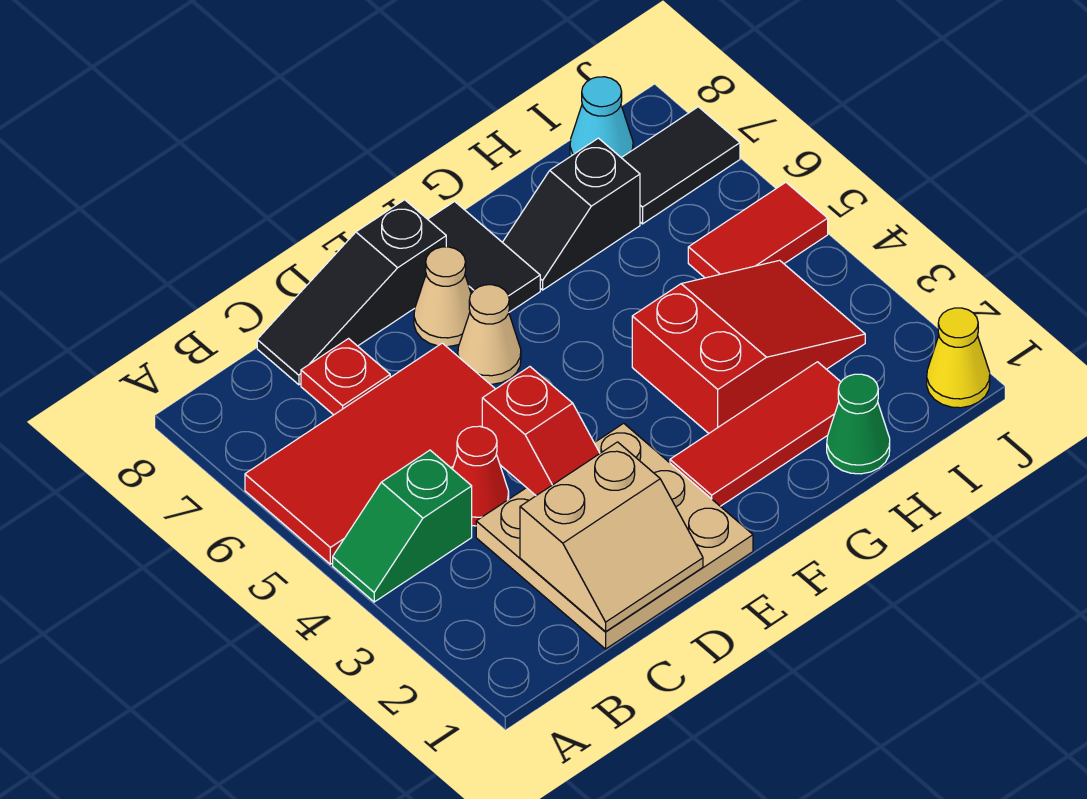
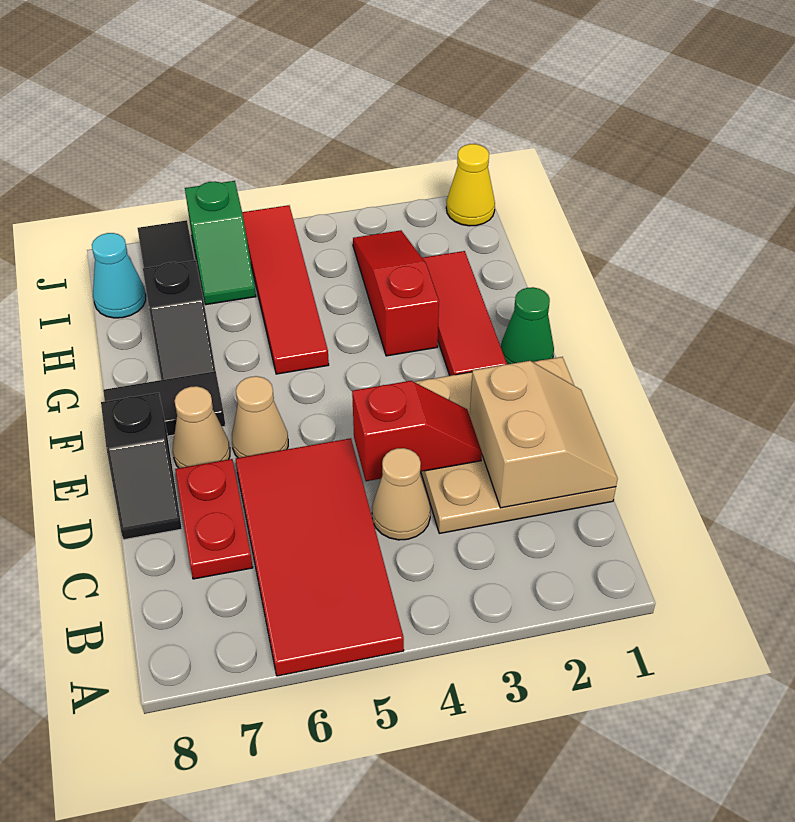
green slope A4:B4 level 1 top B -> green slope I6:J6 level 1 top J
red cone C4 level 1 -> tan cone C4 level 1
red plate C7 level 1 -> red plate C7:D7 level 1
black slope C8:E8 level 1 top E -> black slope D8:E8 level 1 top E
red slope G3:I4 level 1 top G -> red slope G3:I3 level 1 top G
green cone H1 level 1 -> green cone F1 level 1
red tile I5:J5 level 1 -> red tile G5:J5 level 1

